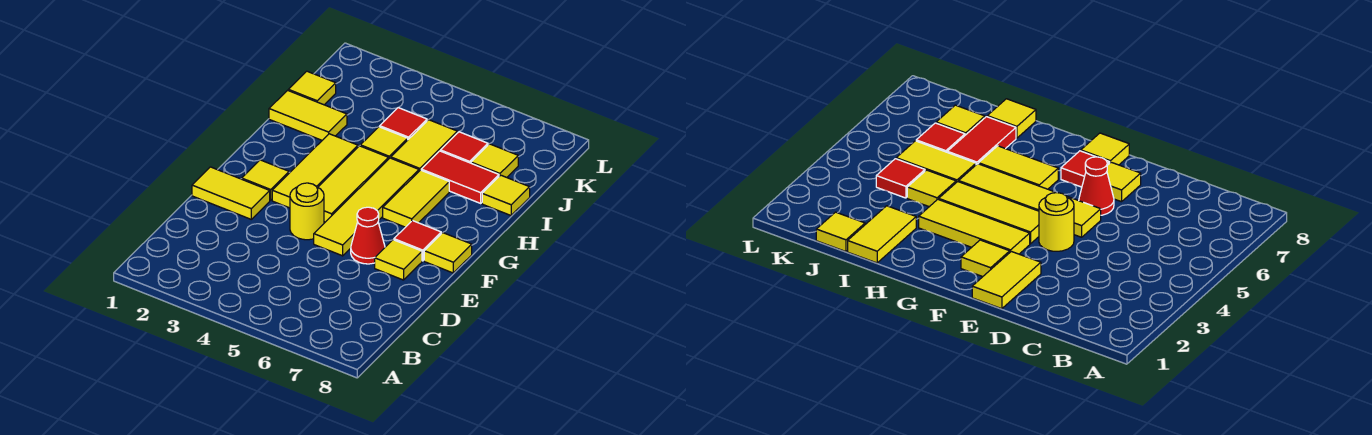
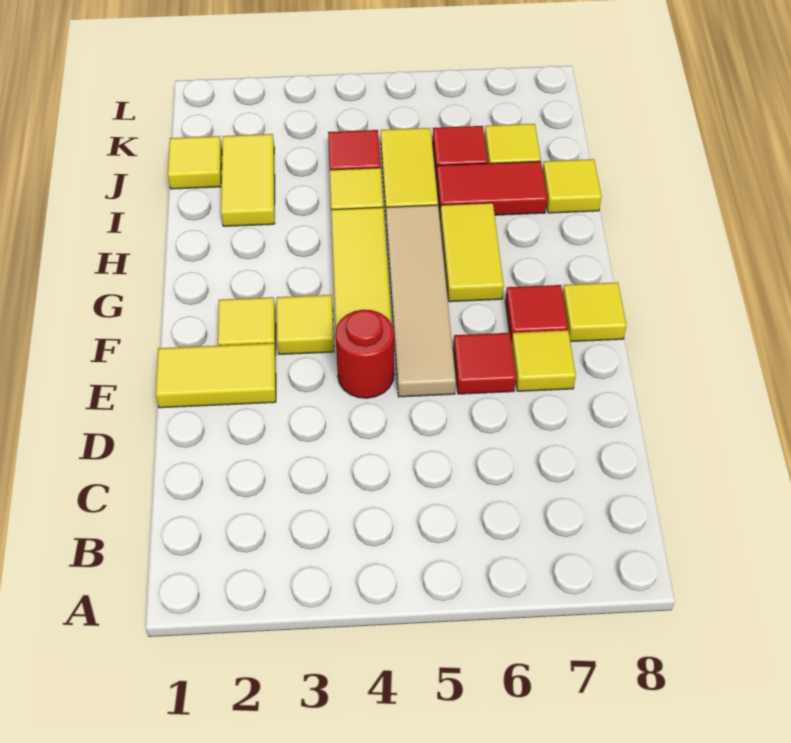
yellow round brick E4 level 1 -> red round brick E4 level 1
yellow tile E5:H5 level 1 -> tan tile E5:H5 level 1
red cone E6 level 1 -> red tile E6 level 1
yellow tile F3:H3 level 1 -> yellow tile F3 level 1
yellow tile I1:I2 level 1 -> yellow tile I2:J2 level 1

